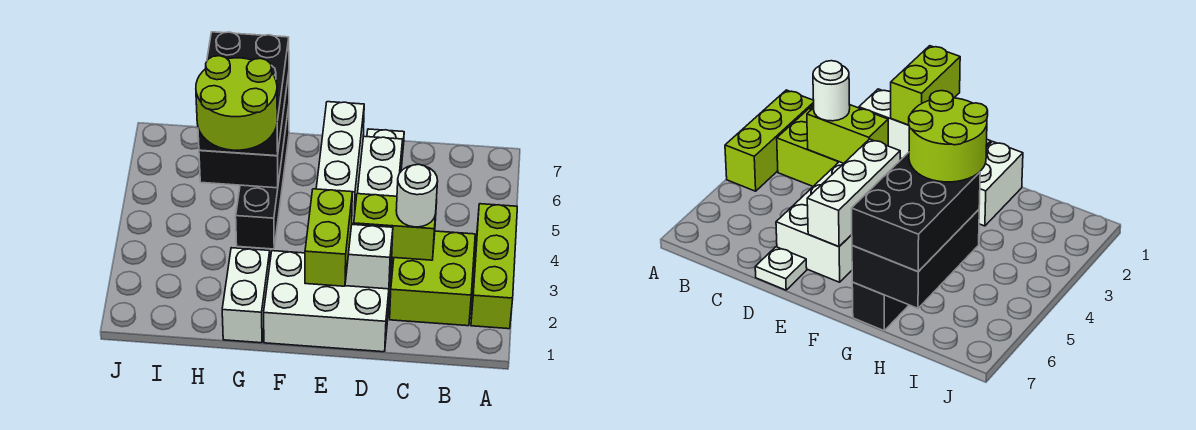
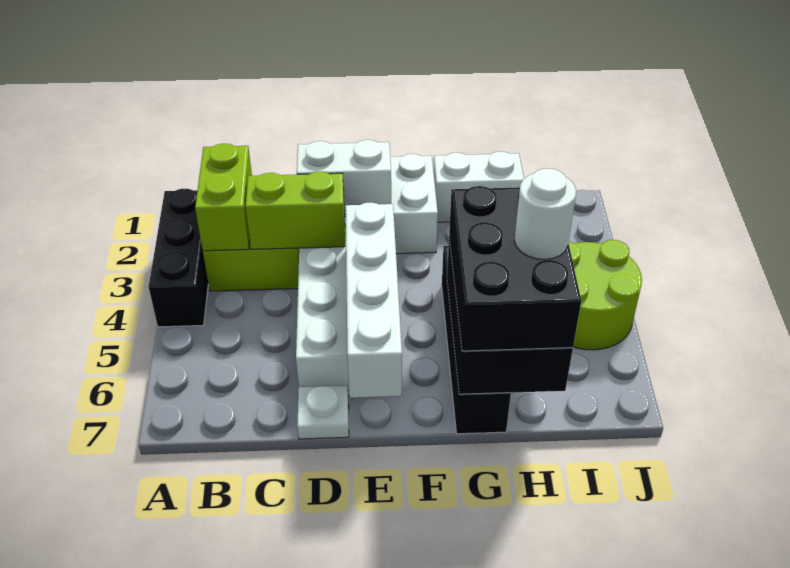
lime brick A2:A4 level 1 -> black brick A2:A4 level 1
white round brick C3 level 3 -> white round brick H6 level 4
lime brick E1:E2 level 3 -> lime brick B2:B3 level 2
white brick E4:E6 level 2 -> white brick E4:E7 level 2
white brick G1:G2 level 1 -> white brick G1:H1 level 1
lime round brick G4:H5 level 4 -> lime round brick I4:J5 level 1

